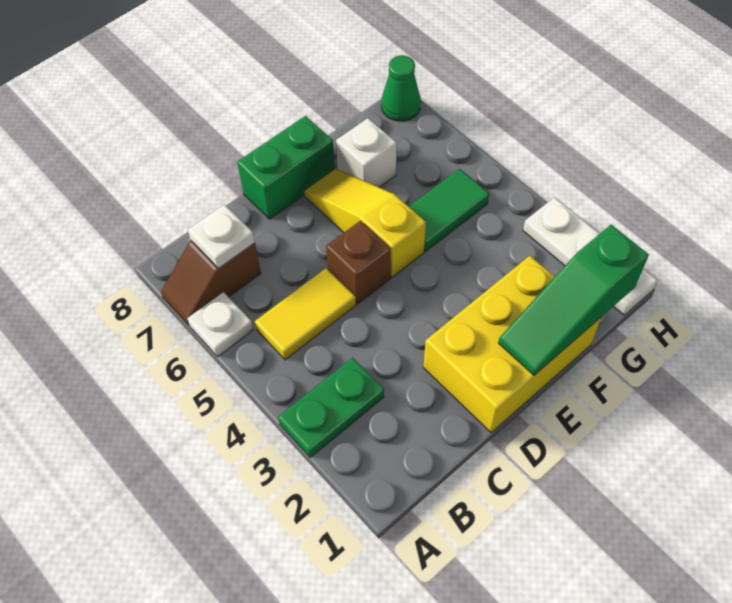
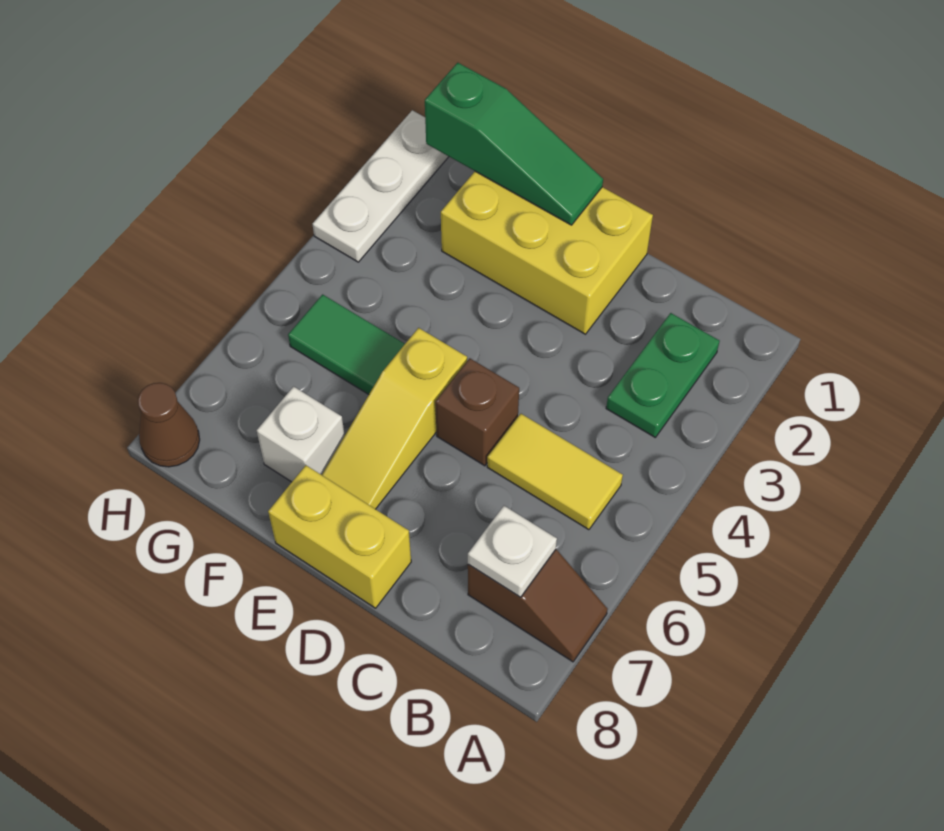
green plate A3:B3 level 1 -> green plate B2:B3 level 1
white plate A6 level 1 -> none
green brick D8:E8 level 1 -> yellow brick D8:E8 level 1
green cone H8 level 1 -> brown cone H8 level 1

